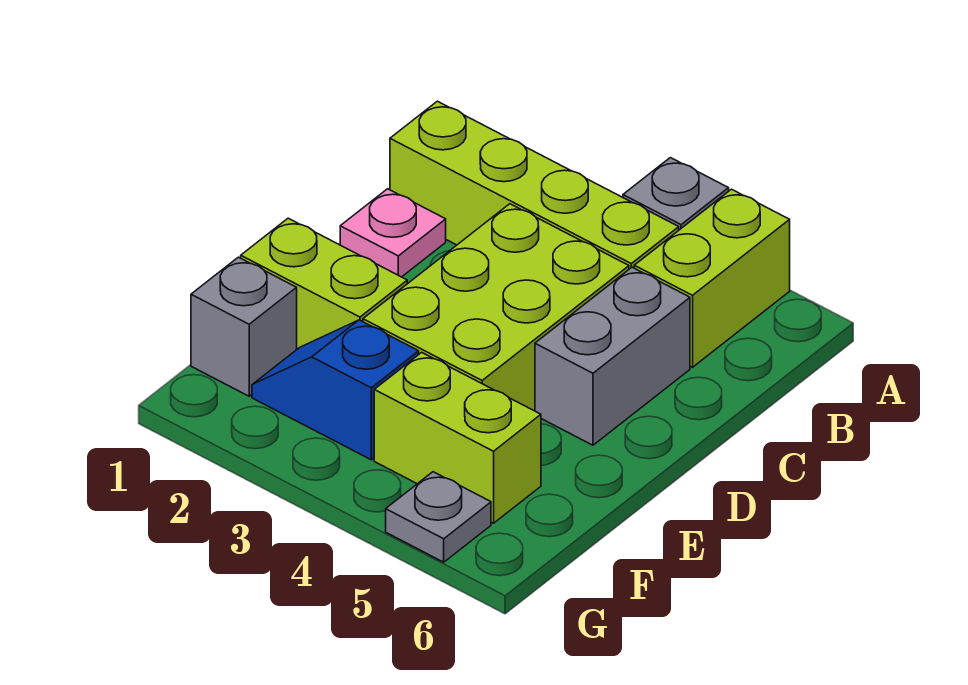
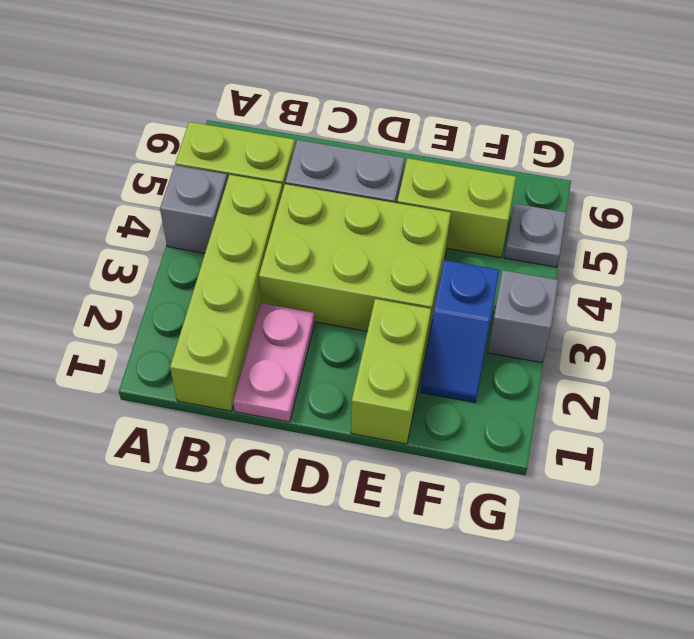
pink plate C1 level 1 -> pink plate C1:C2 level 1
grey brick F1 level 1 -> grey brick G3 level 1
lime brick F4:F5 level 1 -> lime brick E5:F5 level 1

